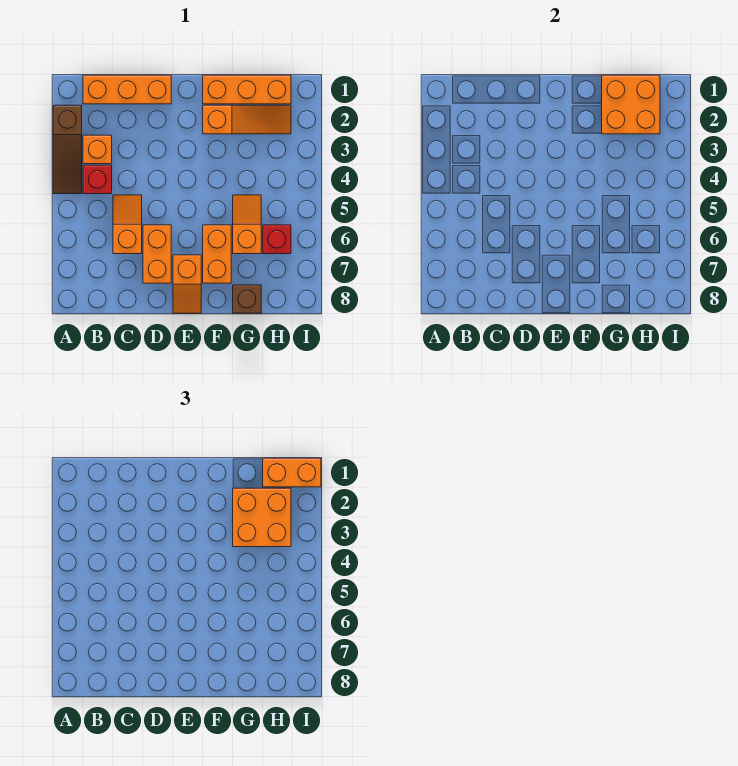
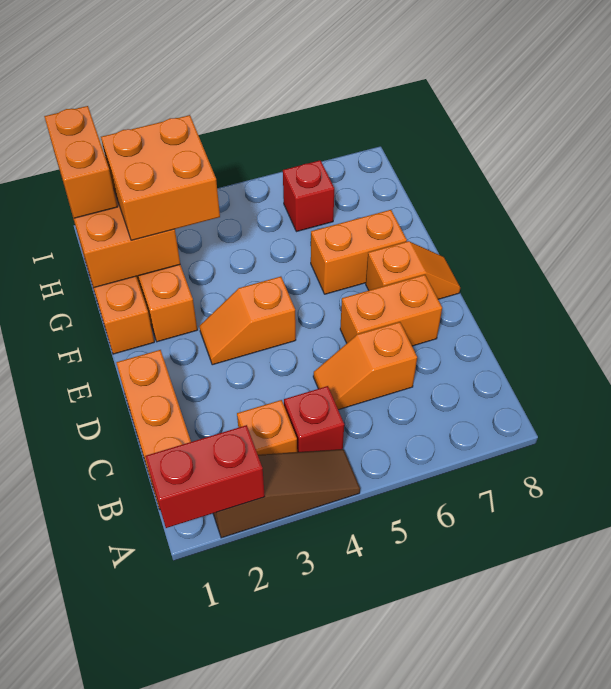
none -> red brick A1:A2 level 2
orange slope G5:G6 level 1 top 6 -> orange slope E3:E4 level 1 top 4
brown brick G8 level 1 -> none

